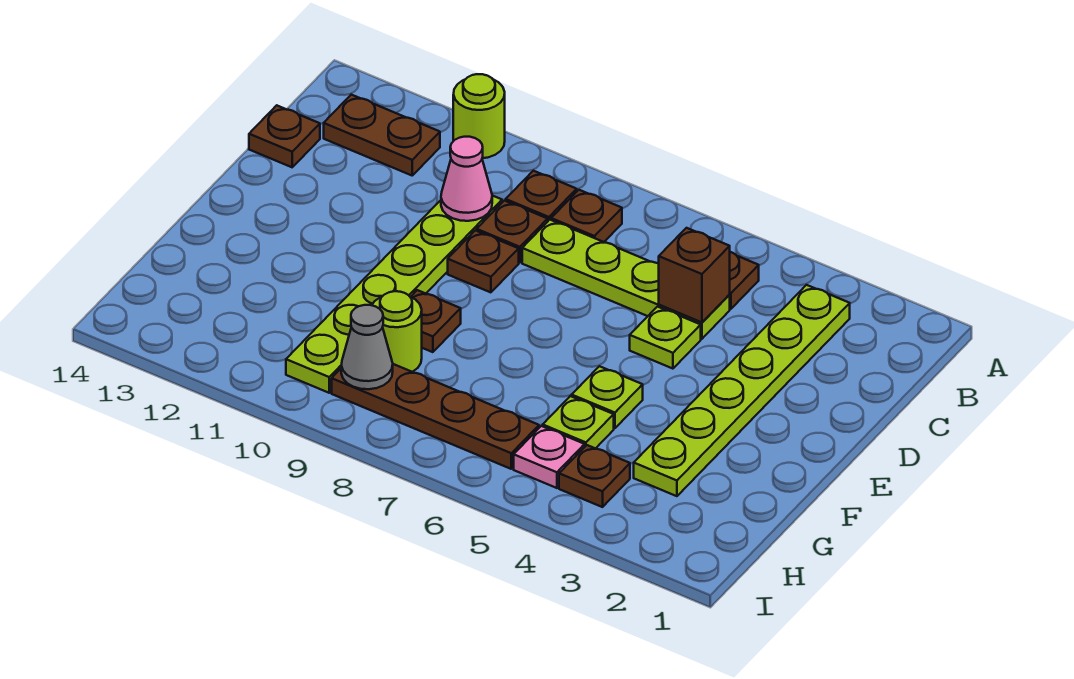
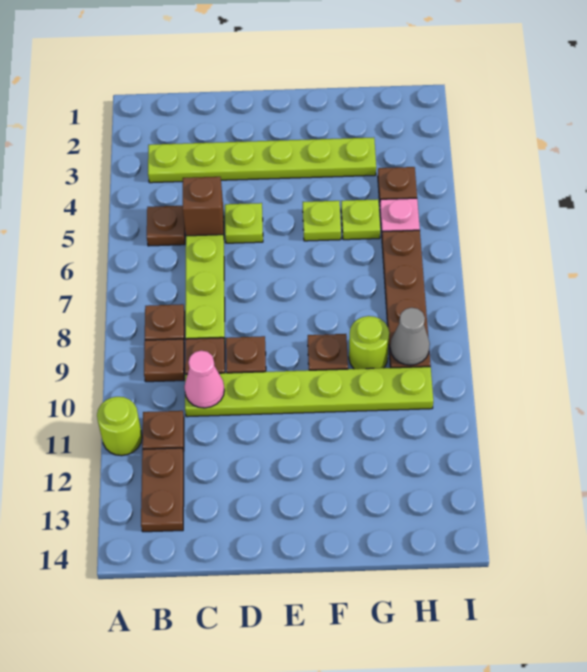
brown plate C14 level 1 -> brown plate B11 level 1

